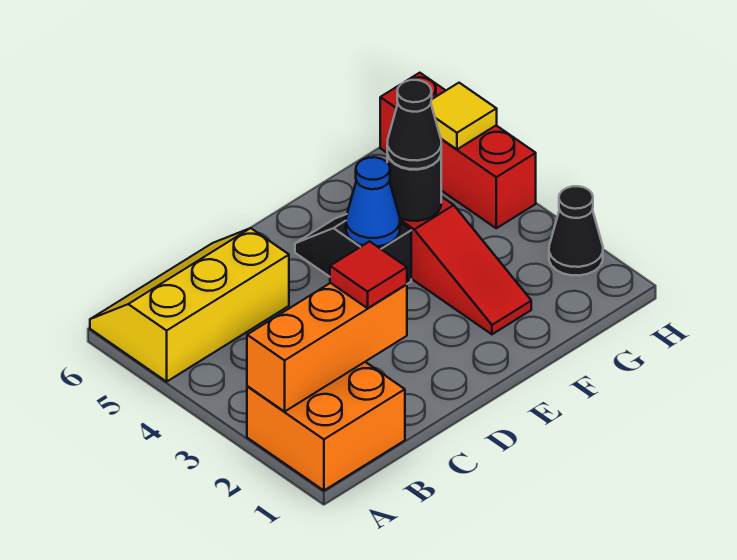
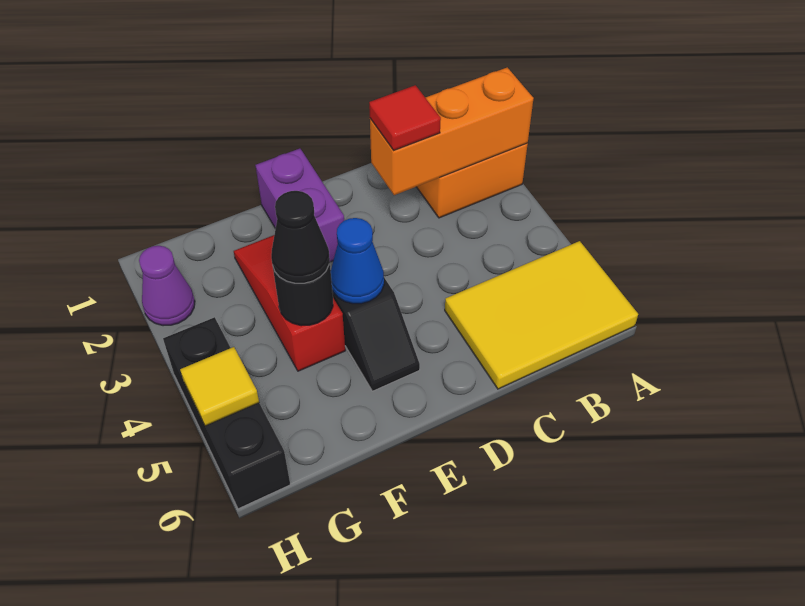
yellow slope A5:C6 level 1 top 5 -> yellow tile A5:C6 level 1
none -> purple brick E1:E2 level 1
black cone H2 level 1 -> purple cone H2 level 1
red brick H4:H6 level 1 -> black brick H4:H6 level 1

